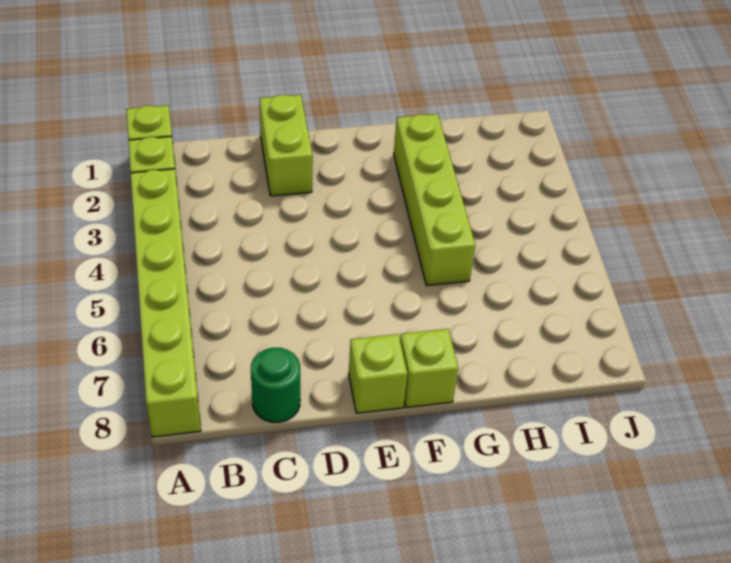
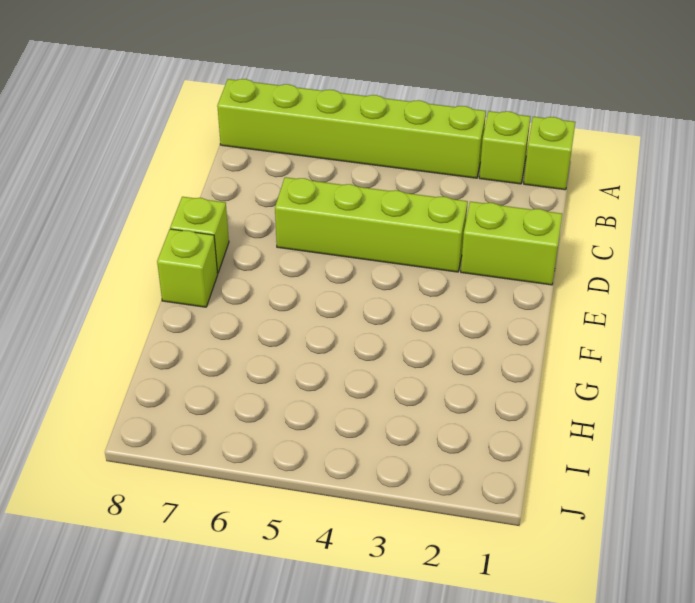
green round brick C8 level 1 -> none
lime brick G2:G5 level 1 -> lime brick D3:D6 level 1

